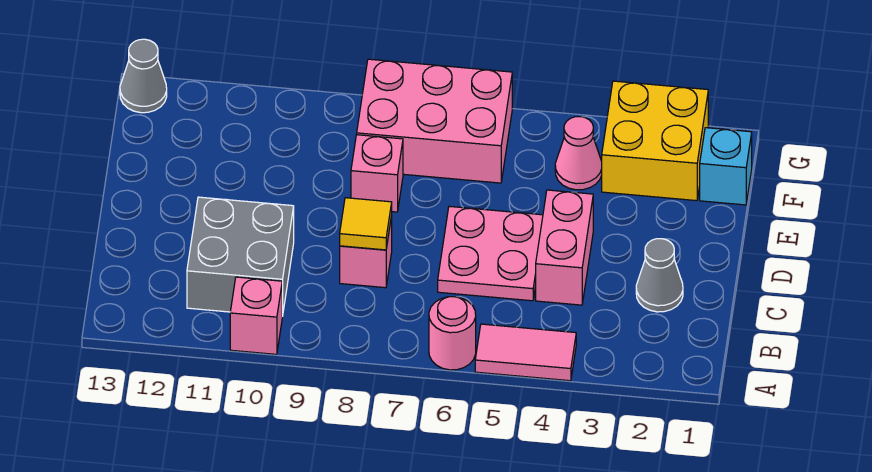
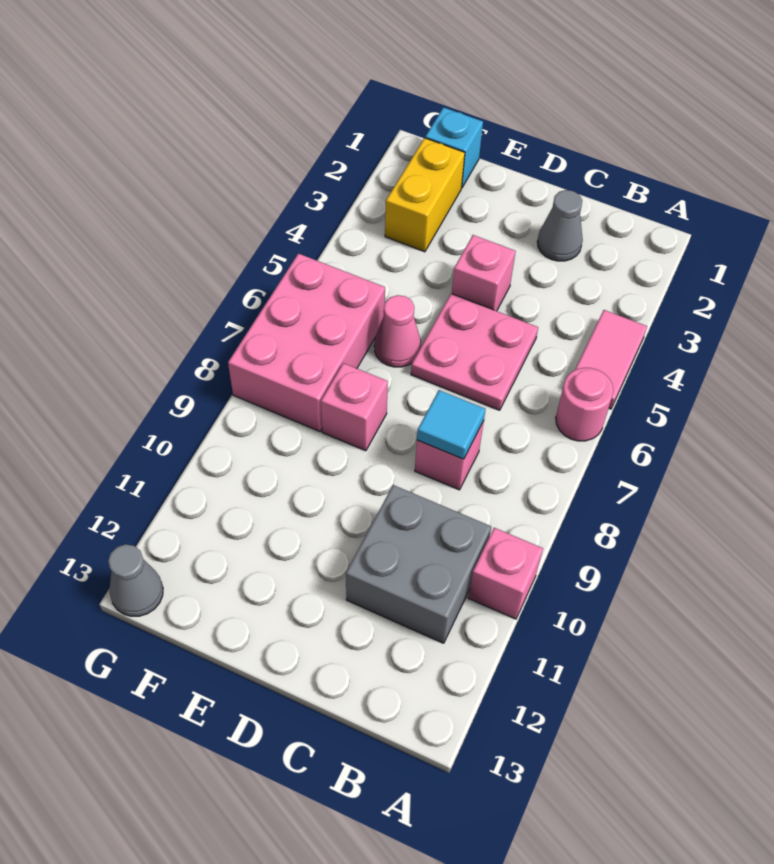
pink brick C4:D4 level 1 -> pink brick D4 level 1
yellow tile C8 level 2 -> cyan tile C8 level 2
yellow brick F2:G3 level 1 -> yellow brick F2:F3 level 1
pink cone F4 level 1 -> pink cone E6 level 1

